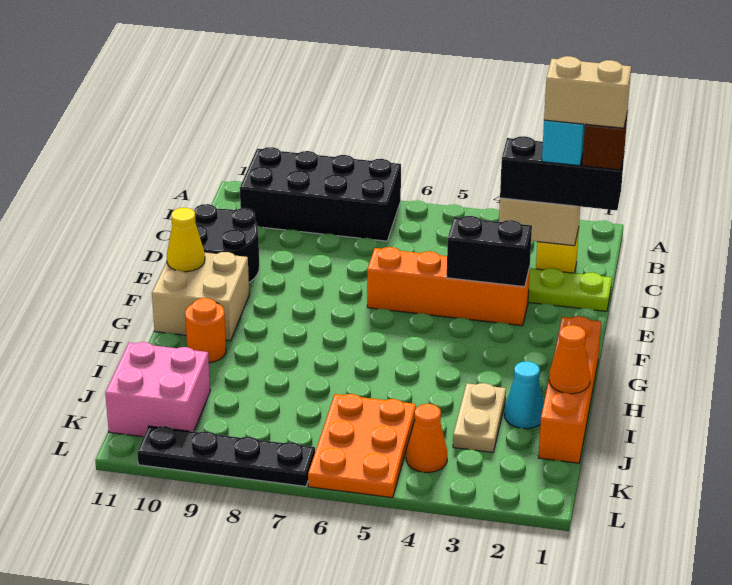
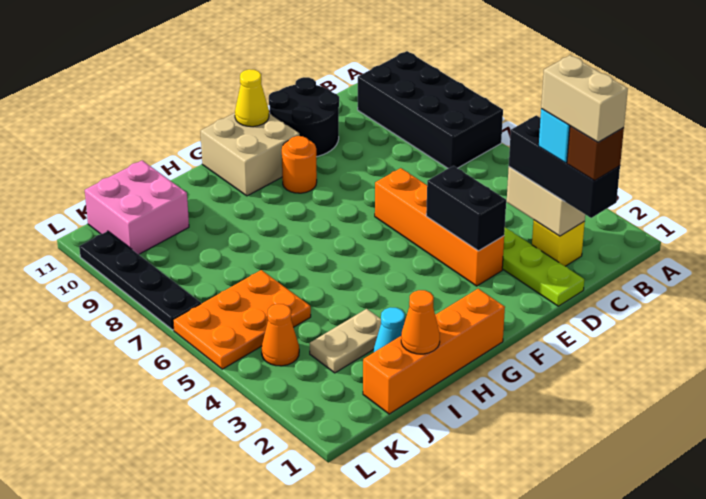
orange round brick H10 level 1 -> orange round brick F9 level 1

